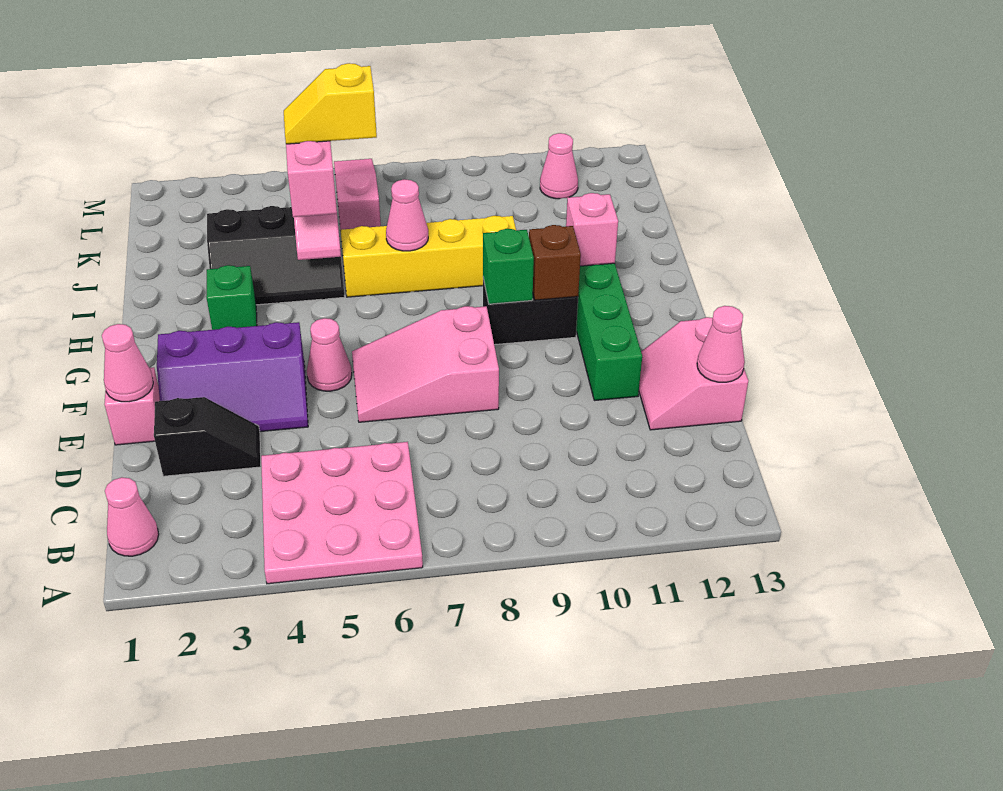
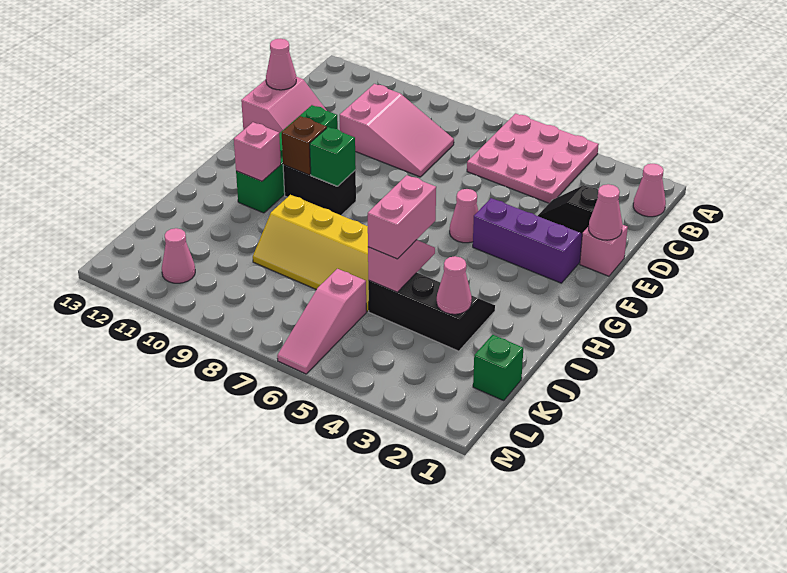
pink slope E6:F8 level 1 top 8 -> pink slope C8:D10 level 1 top 10
green brick H3 level 1 -> green brick K1 level 1
pink cone I7 level 2 -> pink cone J3 level 2
yellow slope J5:J6 level 4 top 6 -> none

